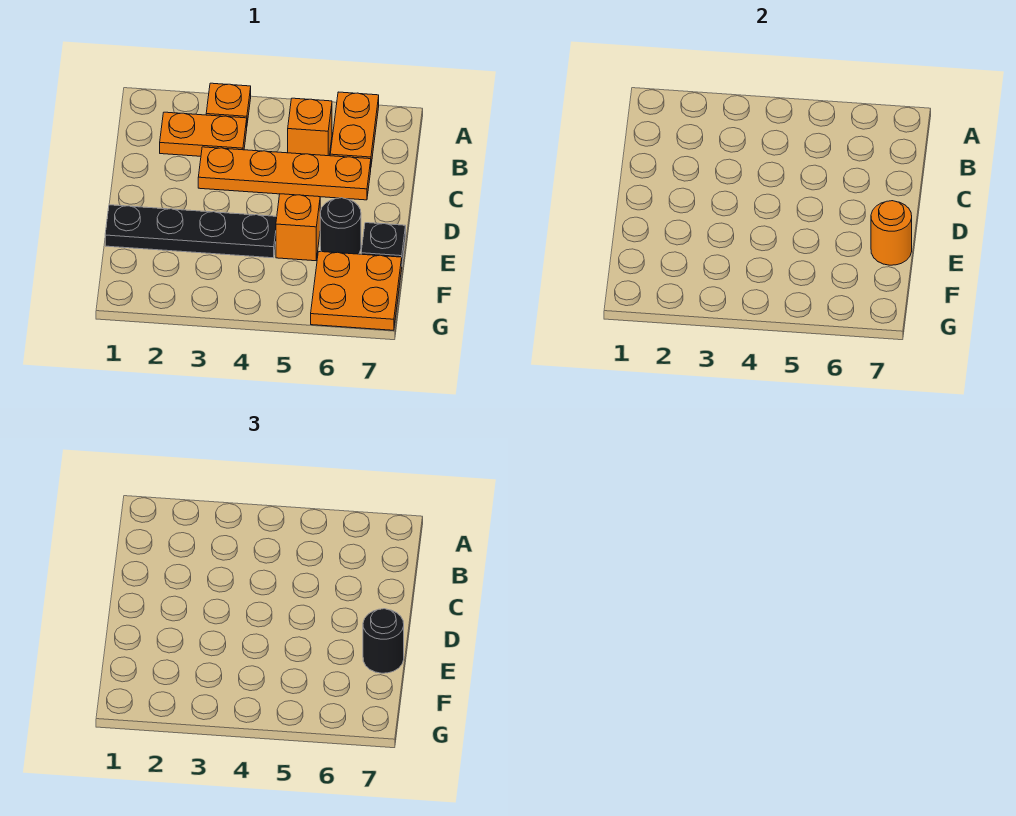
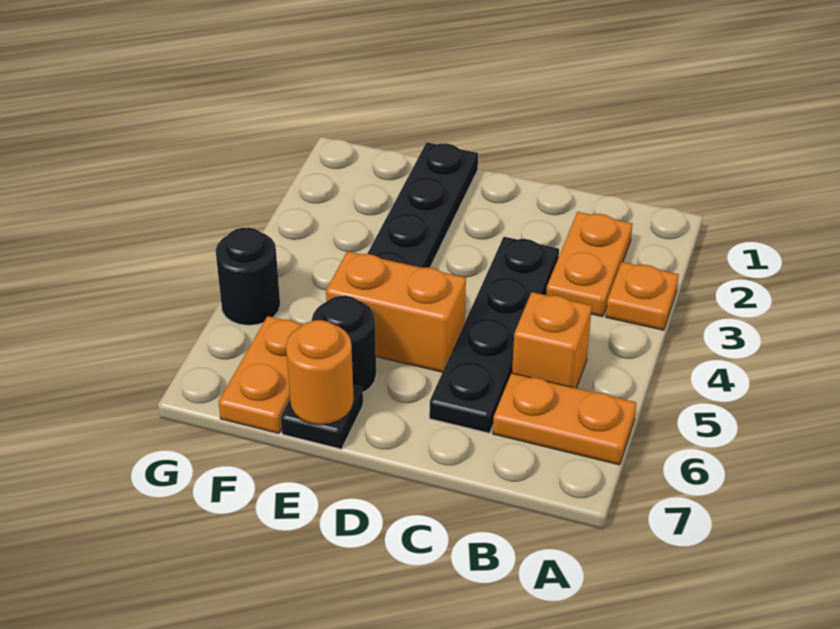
orange plate C3:C6 level 1 -> black plate C3:C6 level 1
orange brick E5 level 1 -> orange brick D5:E5 level 1
black round brick E7 level 3 -> black round brick G5 level 1
orange plate F6:G7 level 1 -> orange plate F6:F7 level 1

